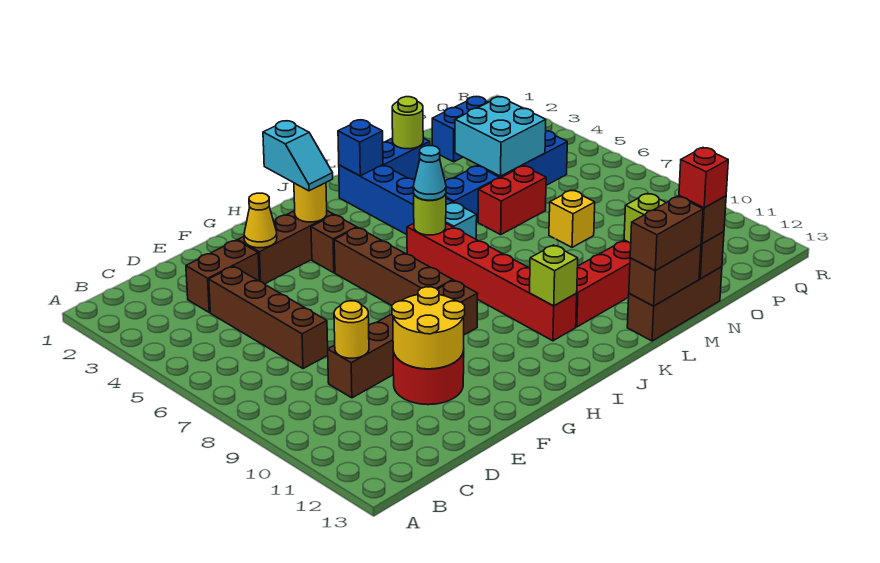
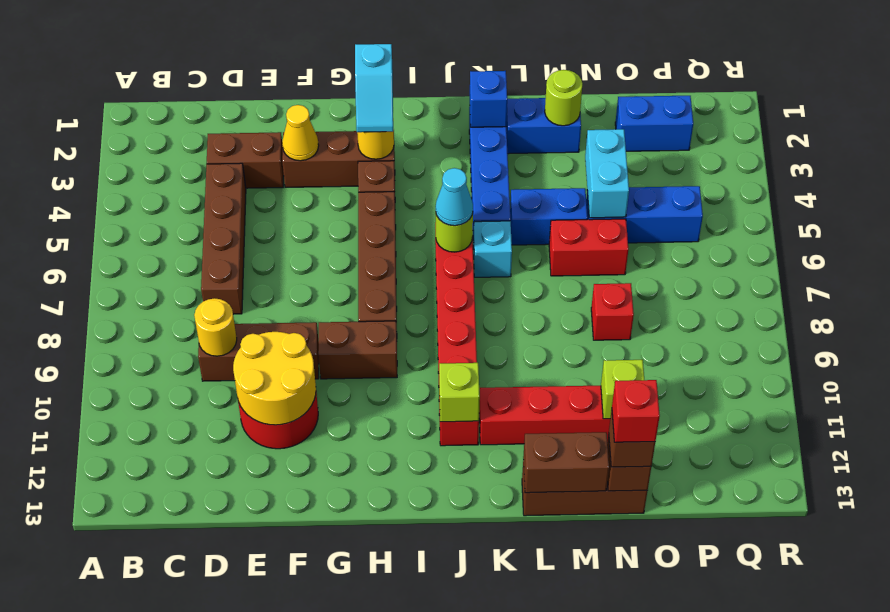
brown brick L13:M13 level 3 -> none
cyan brick N4:O5 level 2 -> cyan brick N4:N5 level 2
yellow brick N8 level 1 -> red brick N8 level 1

